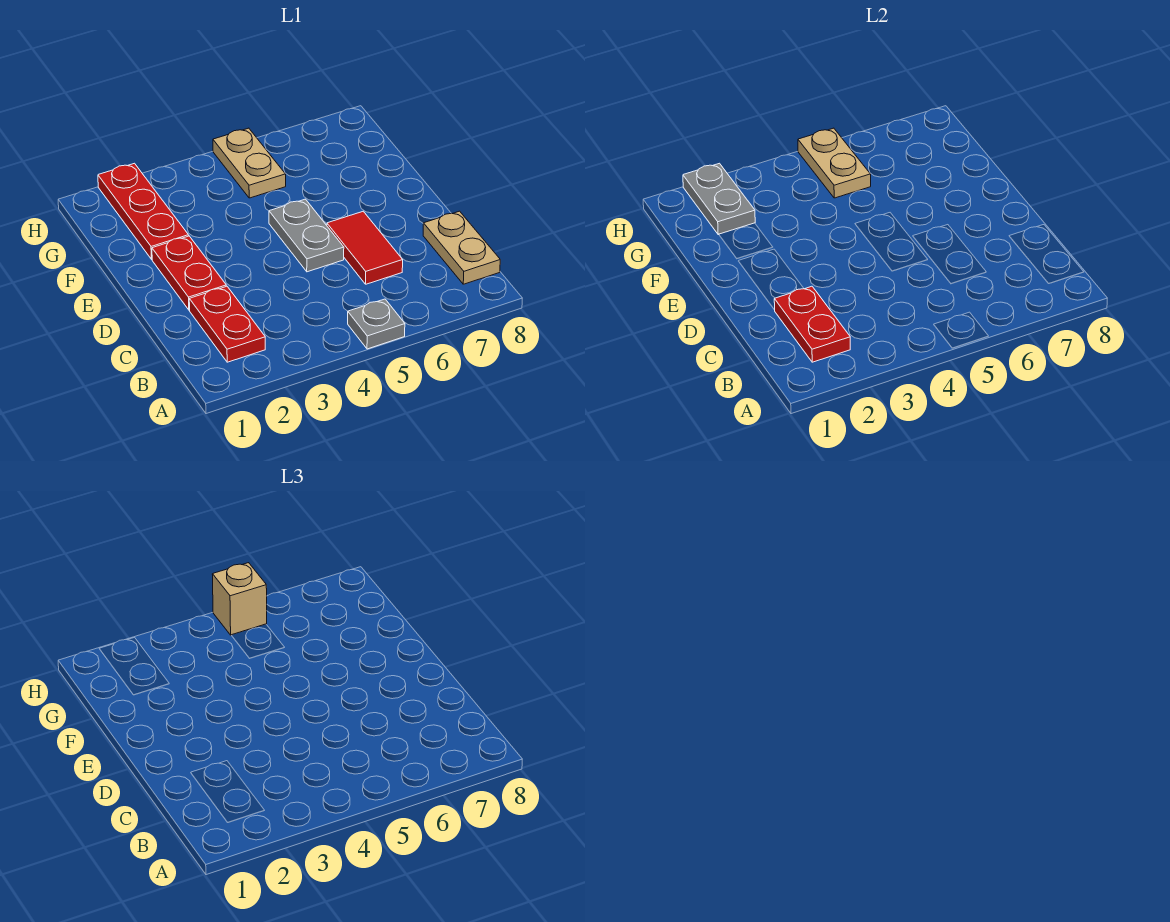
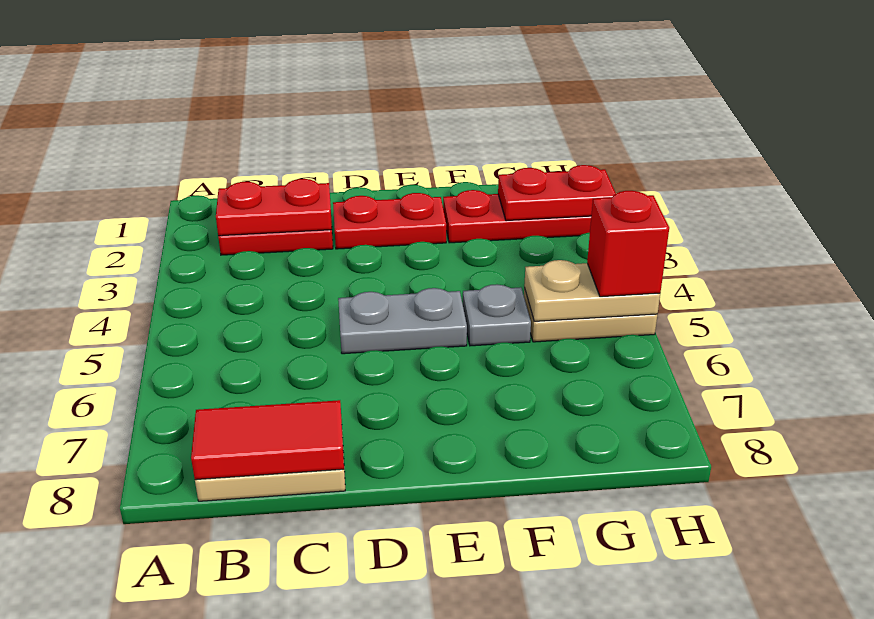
grey plate A5 level 1 -> grey plate F5 level 1
red tile C6:D6 level 1 -> red tile B8:C8 level 2
grey plate G2:H2 level 2 -> red plate G2:H2 level 2
tan brick H5 level 3 -> red brick H5 level 3

